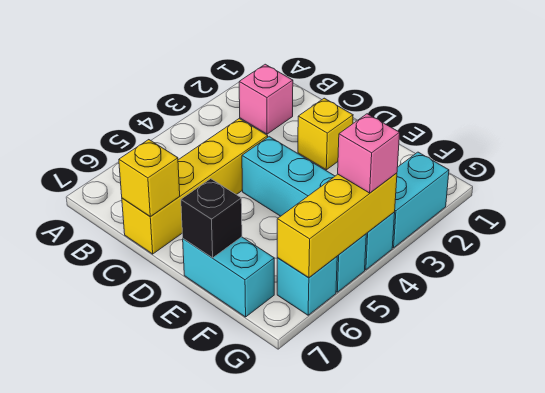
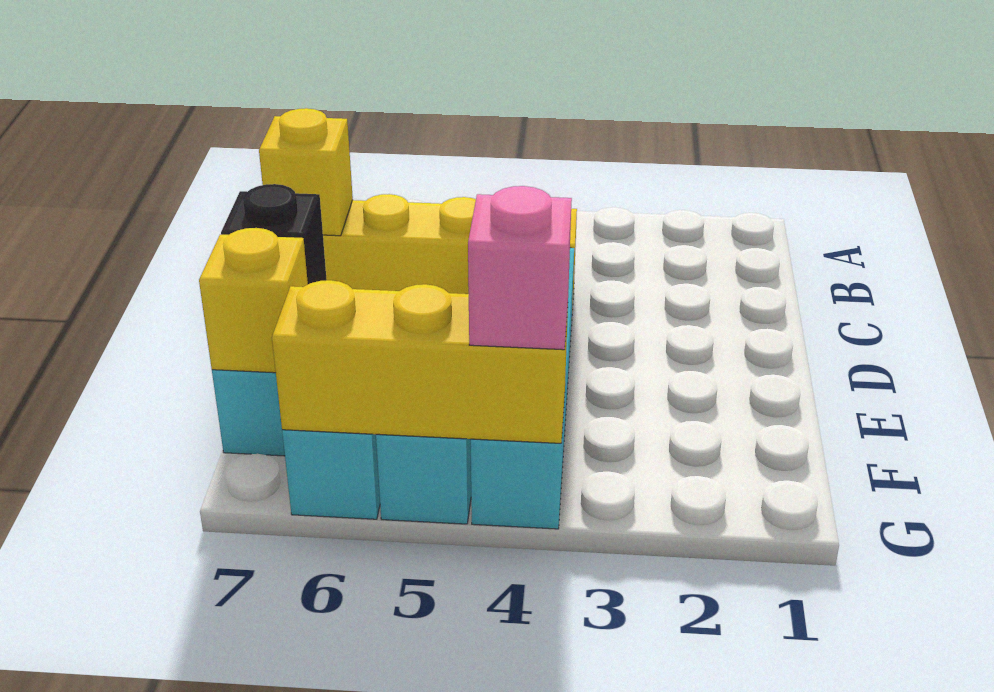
pink brick B2 level 1 -> none
yellow brick D2 level 1 -> yellow brick F7 level 2
cyan brick G2:G3 level 1 -> none

